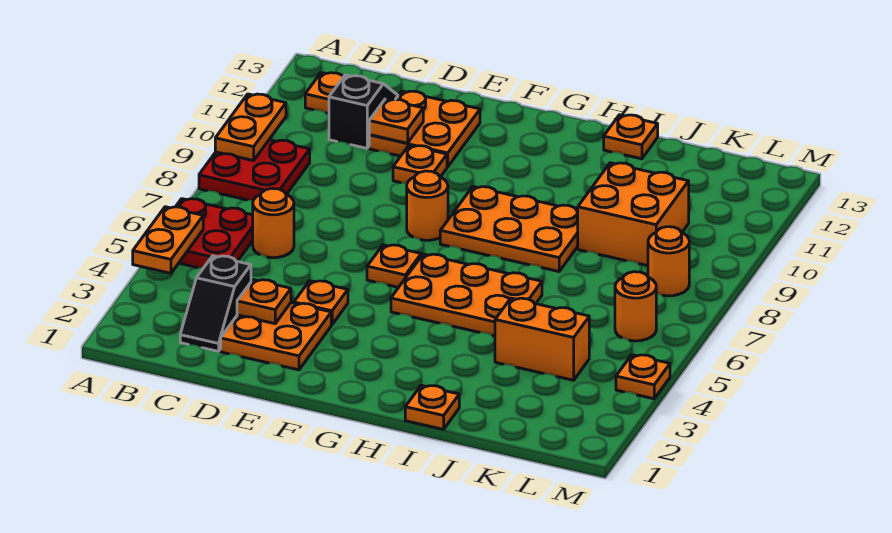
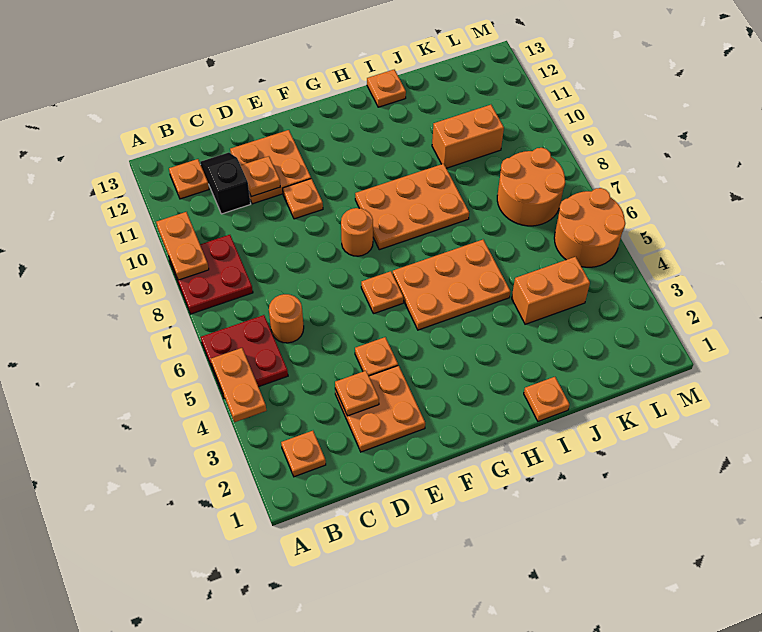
black slope C2:C3 level 1 top 3 -> none
orange brick J9:K10 level 1 -> orange brick J10:K10 level 1
orange round brick L6 level 1 -> orange round brick L5:M6 level 1
orange round brick L8 level 1 -> orange round brick K7:L8 level 1
orange plate M4 level 1 -> orange plate B2 level 1

